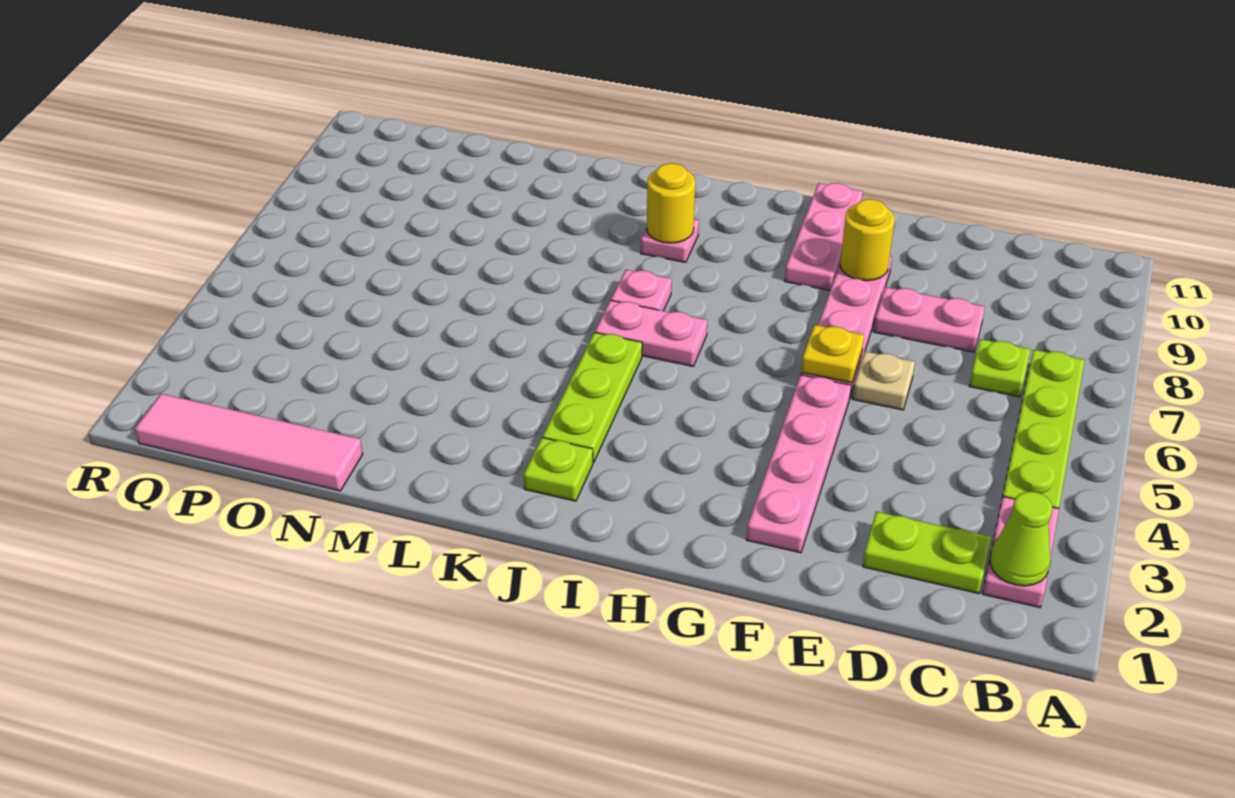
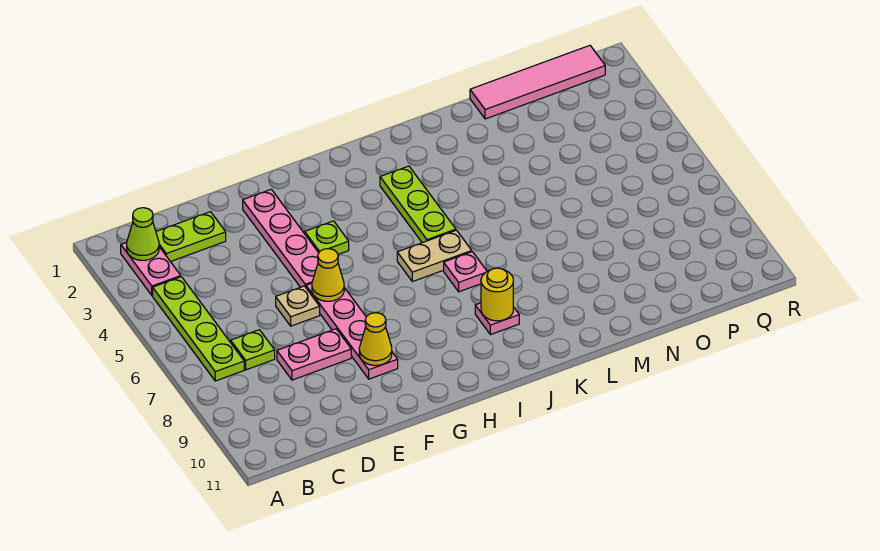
yellow plate F6 level 2 -> yellow cone F6 level 2
yellow round brick F9 level 2 -> yellow cone F9 level 2
pink plate G9:G11 level 1 -> none
pink plate I6:J6 level 1 -> tan plate I6:J6 level 1
lime plate J2 level 1 -> lime plate G4 level 1

